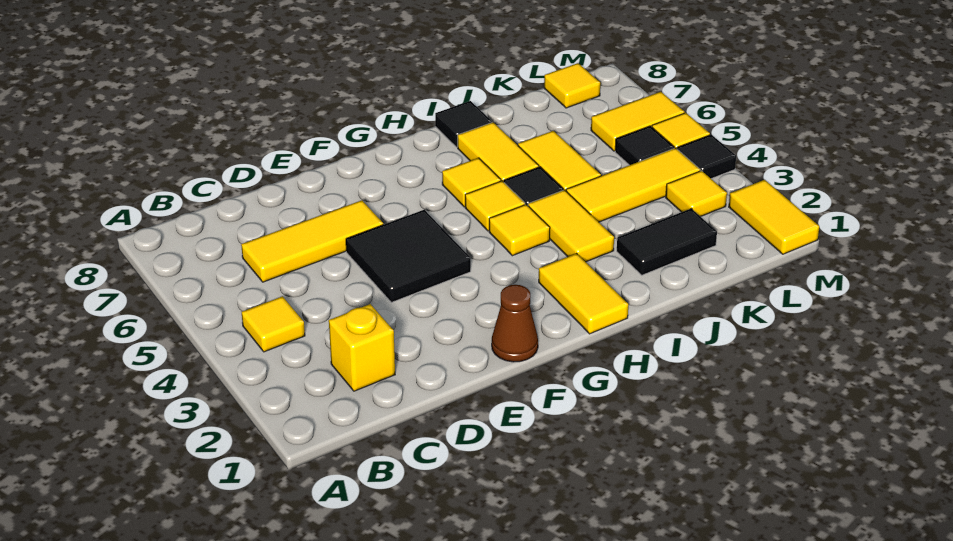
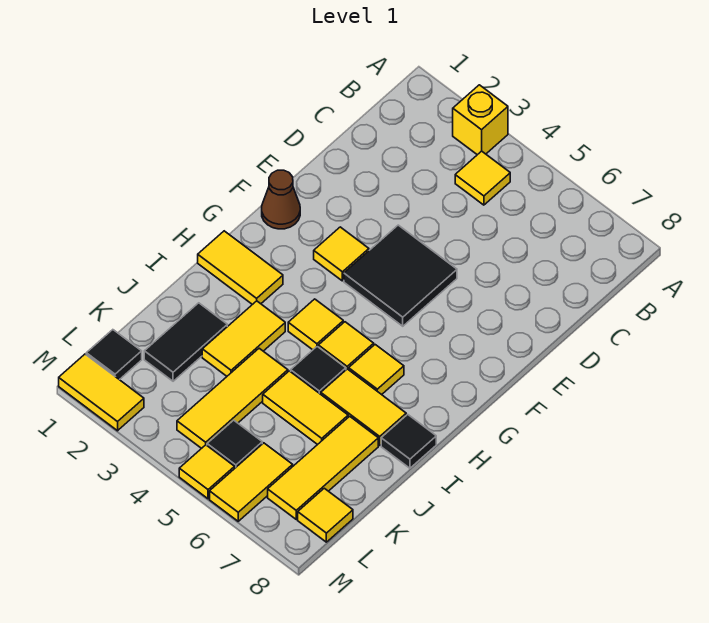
yellow brick C2 level 1 -> yellow brick A3 level 1
yellow tile C6:E6 level 1 -> yellow tile J7:L7 level 1
yellow tile I3:I4 level 1 -> yellow tile I3:J3 level 1
yellow tile L3 level 1 -> yellow tile F3 level 1
black tile M4 level 1 -> black tile L1 level 1

